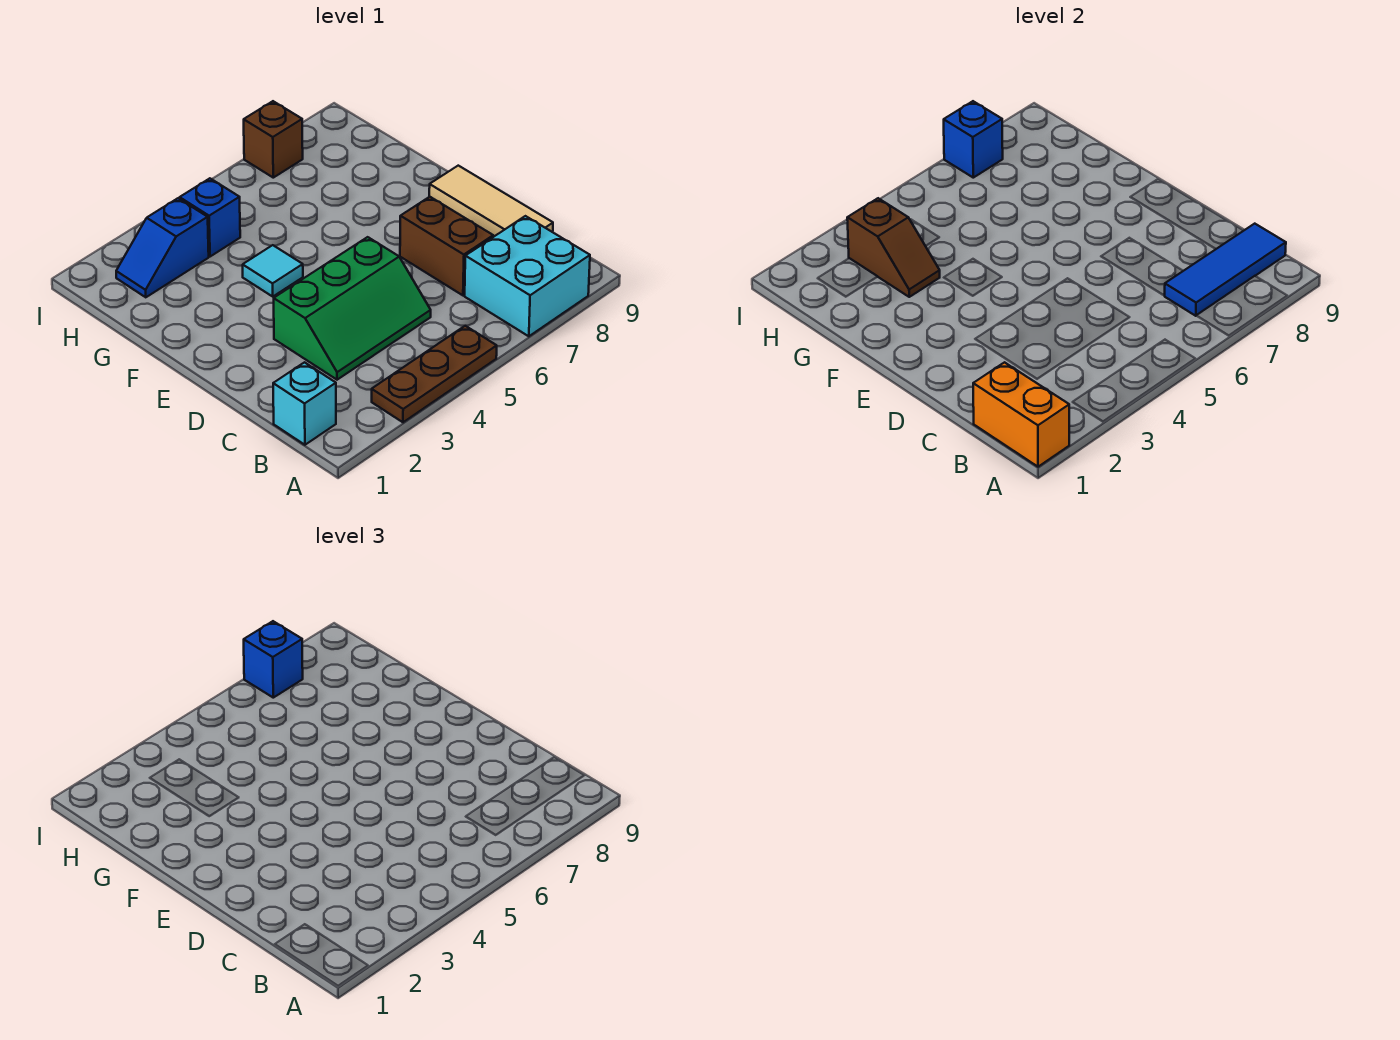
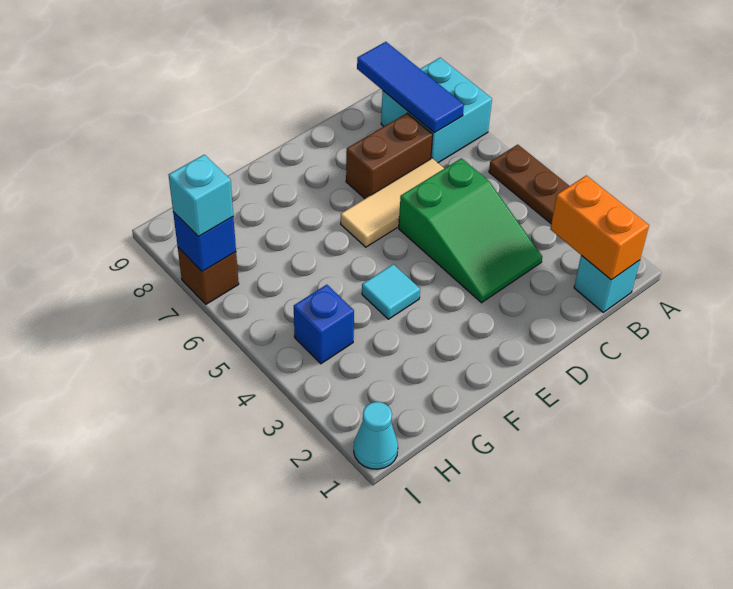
orange brick A1:B1 level 2 -> orange brick B1:B2 level 2
green slope C3:D5 level 1 top D -> green slope C3:D5 level 1 top 5
tan tile C9:E9 level 1 -> tan tile C6:E6 level 1
brown slope G3:H3 level 2 top H -> none
blue slope H2:H3 level 1 top 3 -> none
none -> cyan cone I1 level 1
blue brick I7 level 3 -> cyan brick I7 level 3

